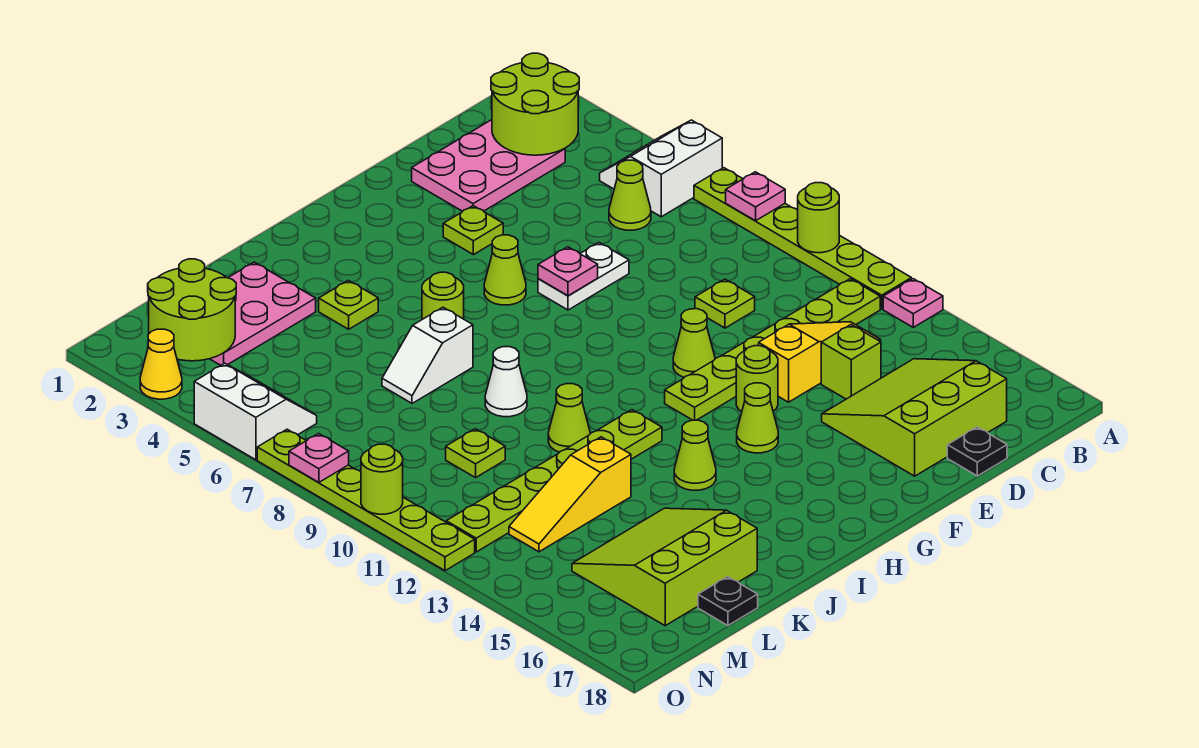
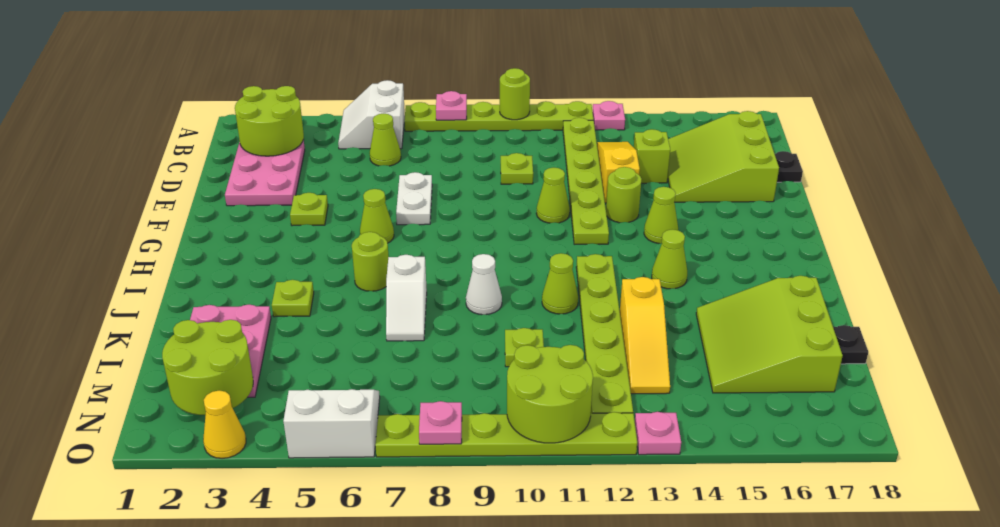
pink plate F7 level 2 -> pink plate O13 level 1
lime round brick O10 level 2 -> lime round brick N10:O11 level 2

